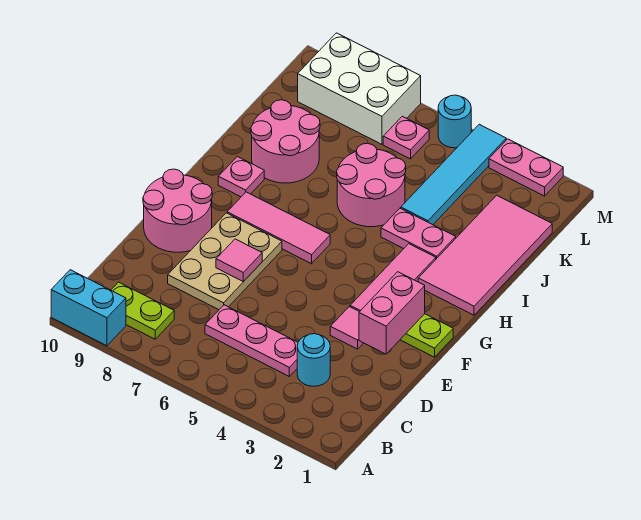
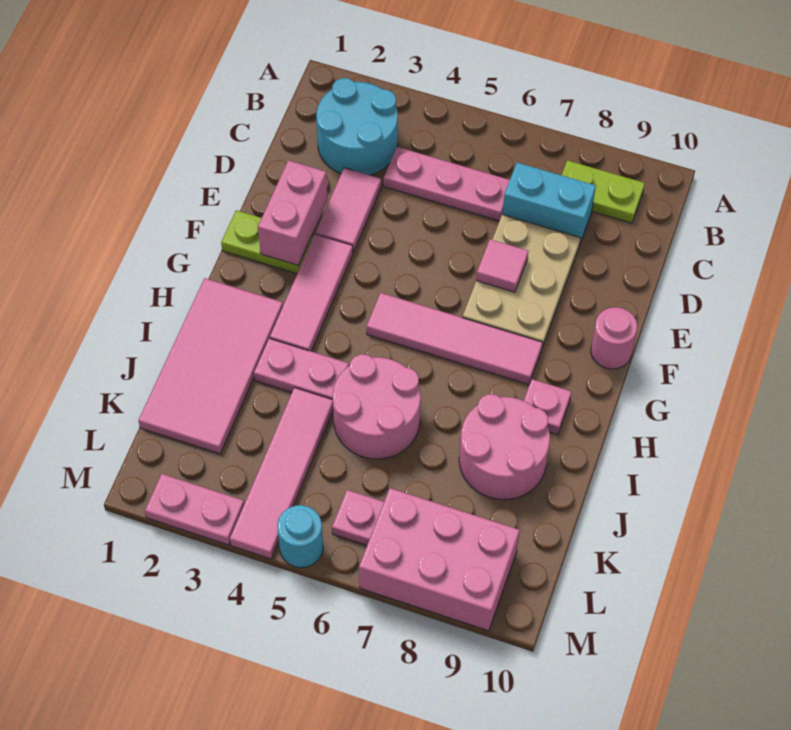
cyan brick A9:A10 level 1 -> cyan brick C7:C8 level 1
cyan round brick C3 level 1 -> cyan round brick B2:C3 level 1
pink tile E3 level 1 -> pink tile D3:E3 level 1
pink round brick E9:F10 level 1 -> pink round brick F10 level 1
pink tile G6:G8 level 1 -> pink tile G5:G8 level 1
cyan tile J4:M4 level 1 -> pink tile J4:M4 level 1
white brick L7:M9 level 1 -> pink brick L7:M9 level 1

